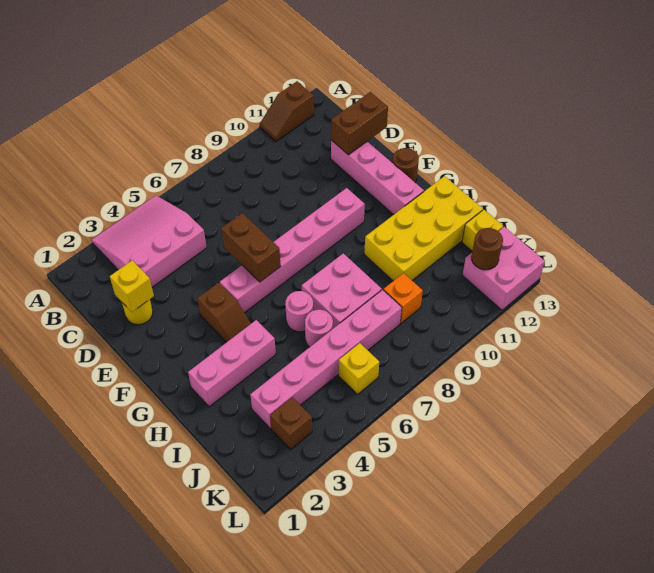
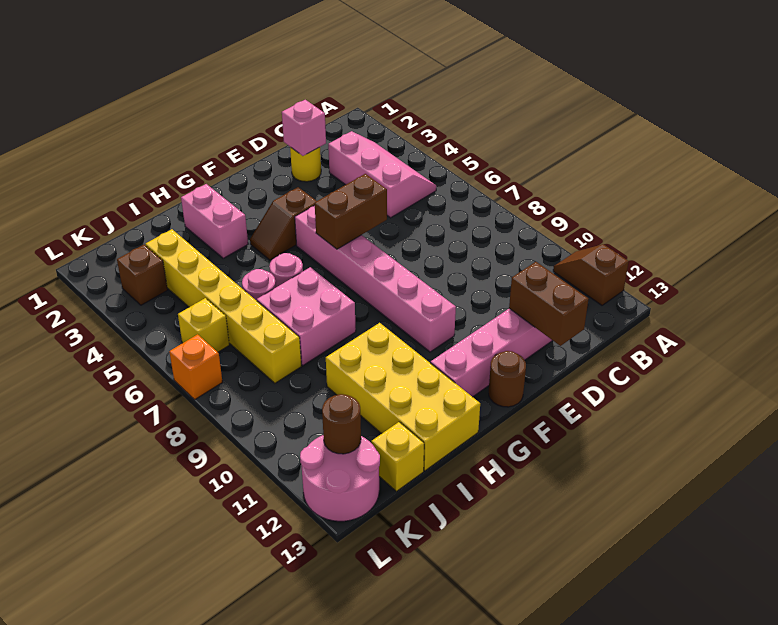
pink slope A3:C5 level 1 top C -> pink slope B3:C5 level 1 top C
yellow brick D2 level 2 -> pink brick D2 level 2
pink brick H2:H4 level 1 -> pink brick H2:H3 level 1
pink brick J3:J8 level 1 -> yellow brick J3:J8 level 1
orange brick J9 level 1 -> orange brick L7 level 1
pink brick K12:L13 level 1 -> pink round brick K12:L13 level 1

